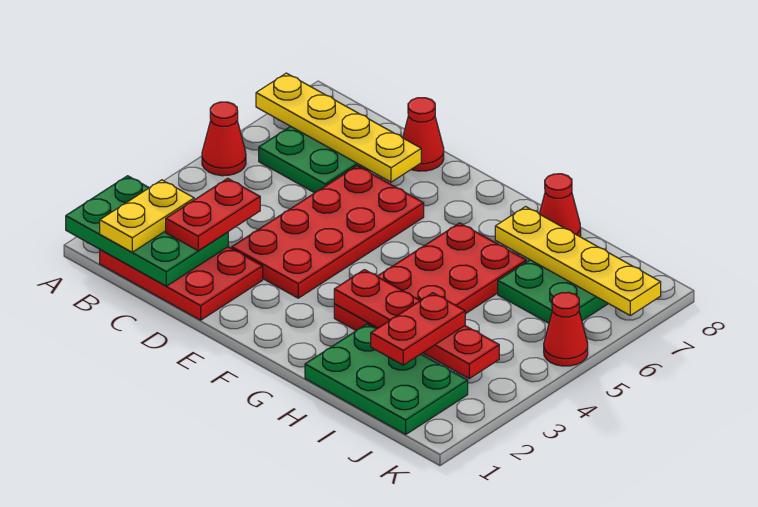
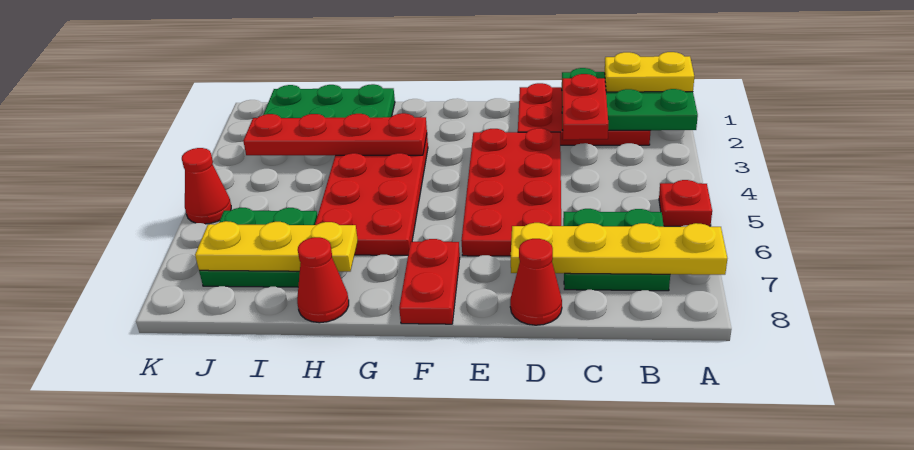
red cone A5 level 1 -> red plate A5 level 1
yellow plate B1:B2 level 3 -> yellow plate A1:B1 level 3
yellow plate H7:K7 level 2 -> yellow plate H7:J7 level 2
red plate I2:I3 level 3 -> red plate F7:F8 level 1

